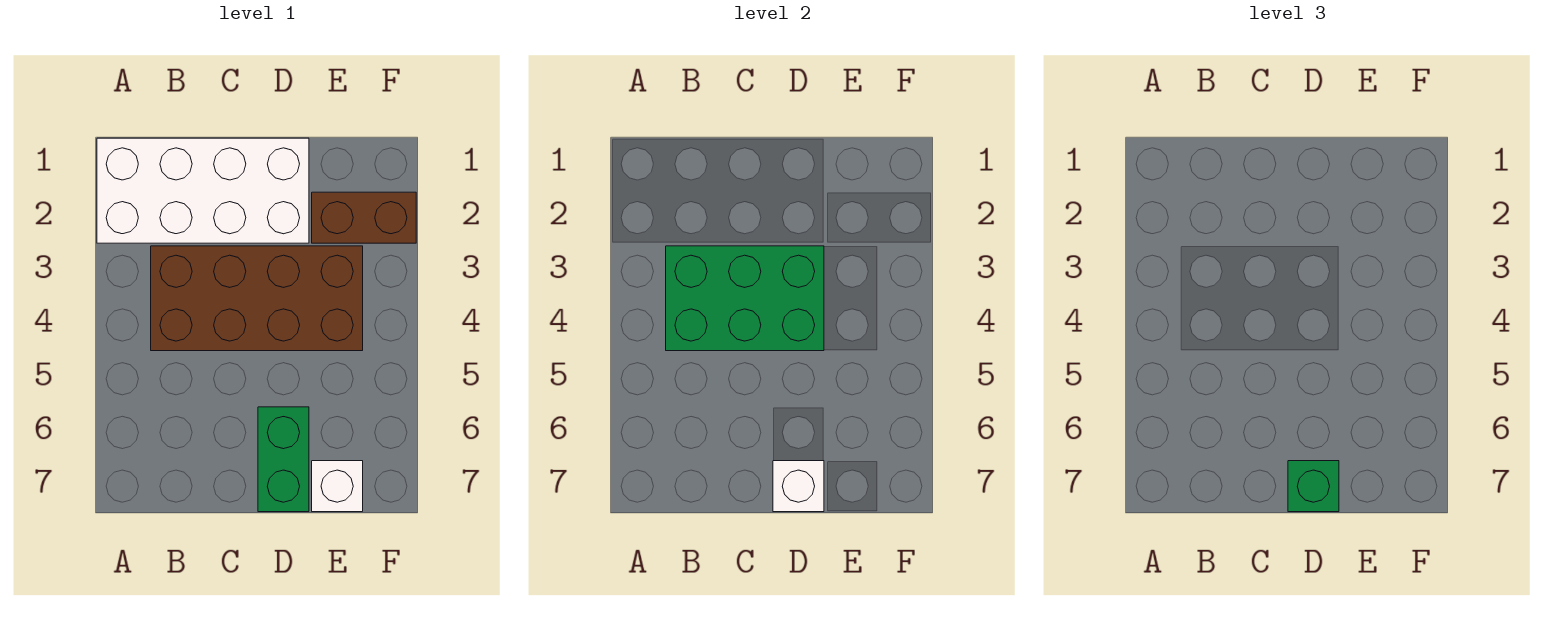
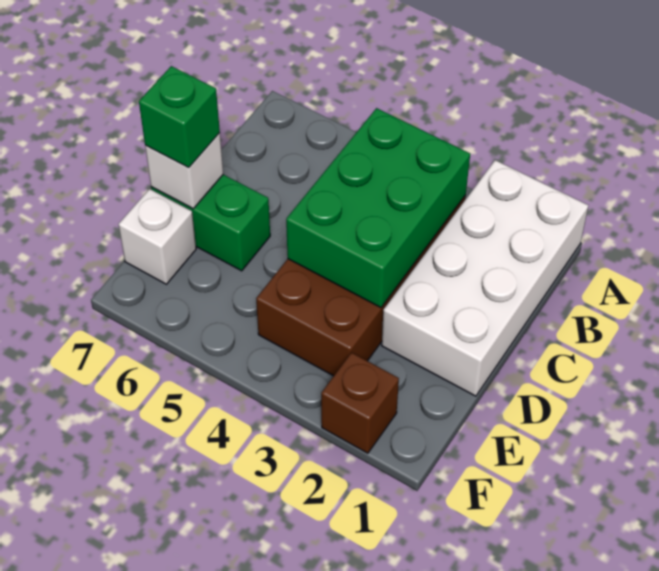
brown brick E2:F2 level 1 -> brown brick F2 level 1

